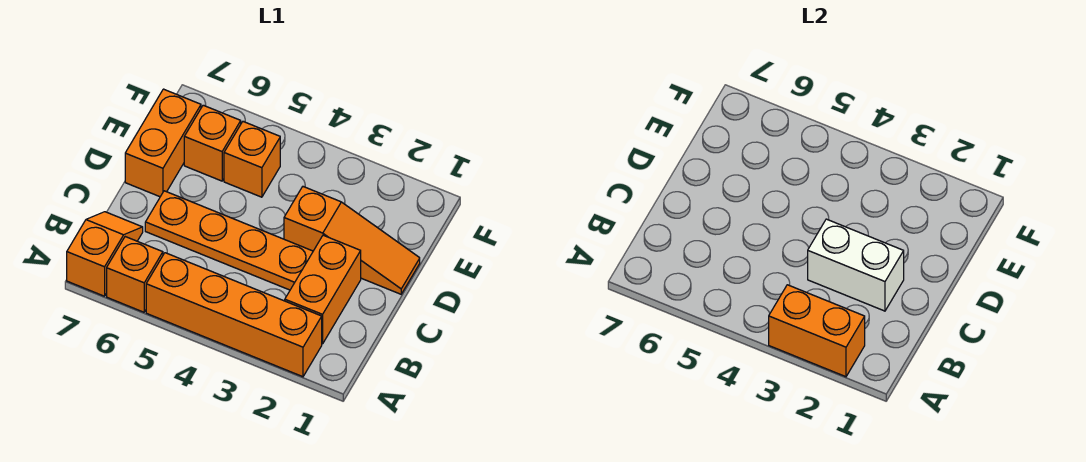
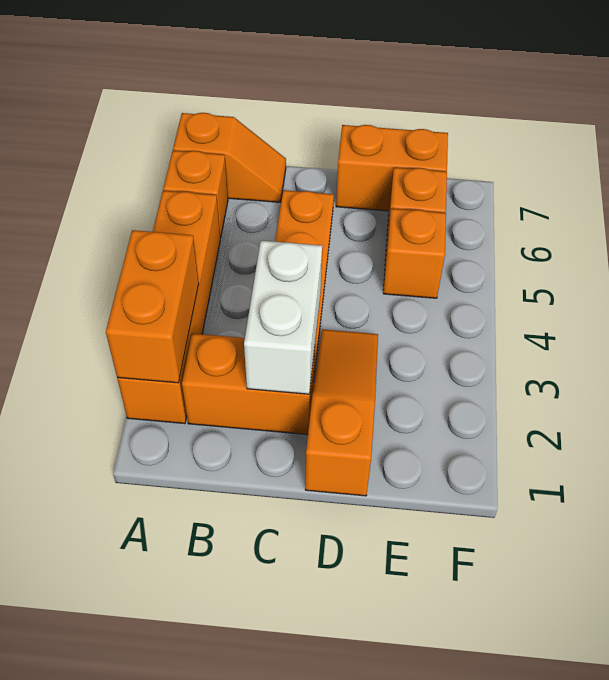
orange slope D1:D3 level 1 top 3 -> orange slope D1:D3 level 1 top 1

